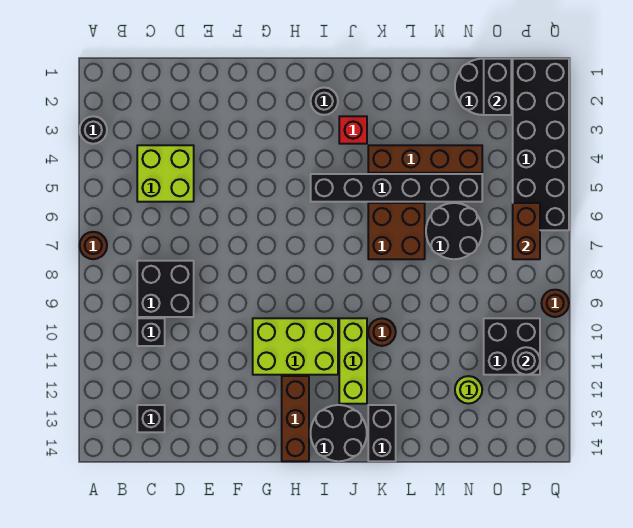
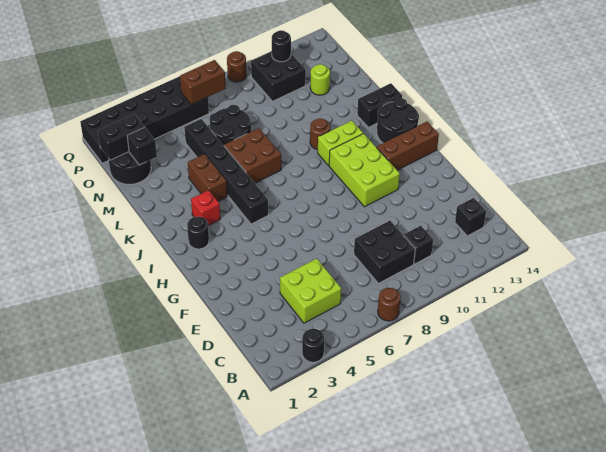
lime brick J10:J12 level 1 -> lime brick J10:J11 level 1
brown brick K4:N4 level 1 -> brown brick K4:L4 level 1
none -> black brick N2 level 2

